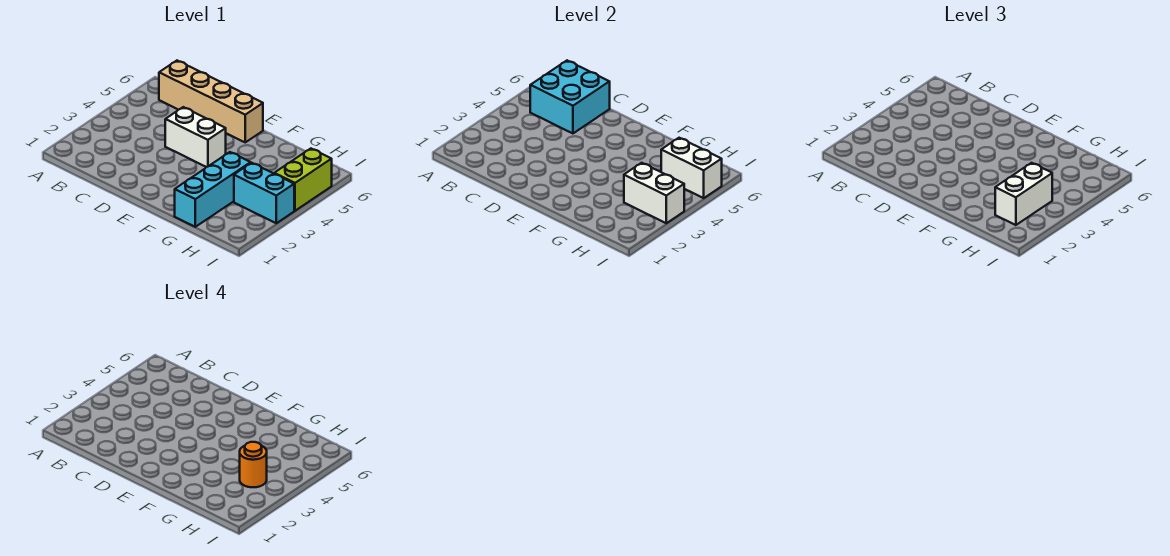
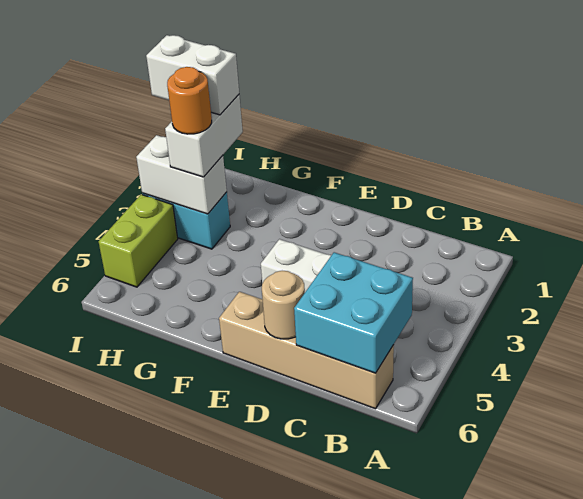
none -> tan round brick D6 level 2
cyan brick G1:G3 level 1 -> none
white brick H5:I5 level 2 -> white brick H2:I2 level 4

